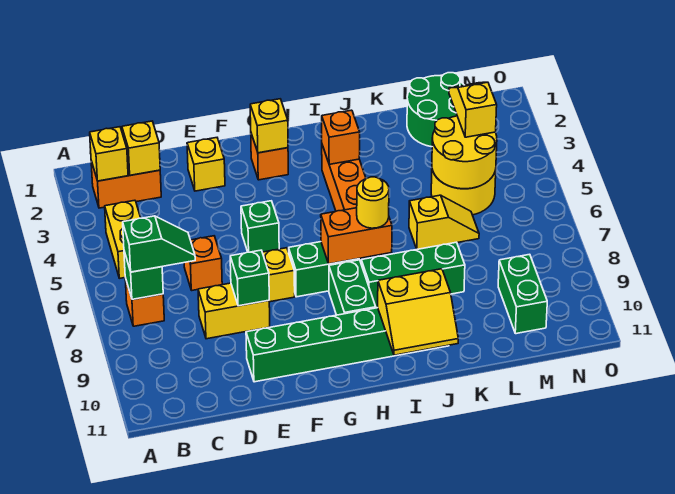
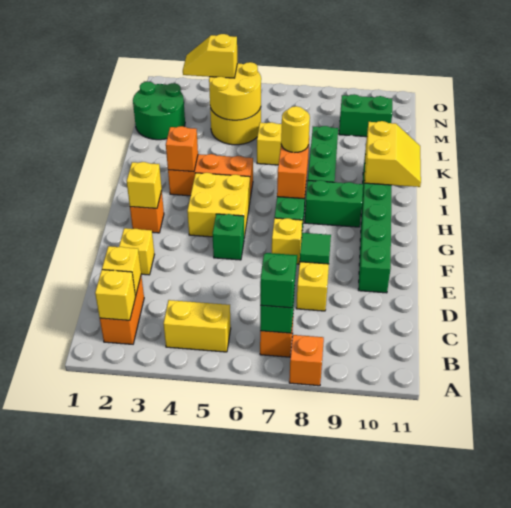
orange brick D6 level 1 -> orange brick A8 level 1
green brick E8 level 2 -> green tile E8 level 2
none -> yellow brick G4:H5 level 1

